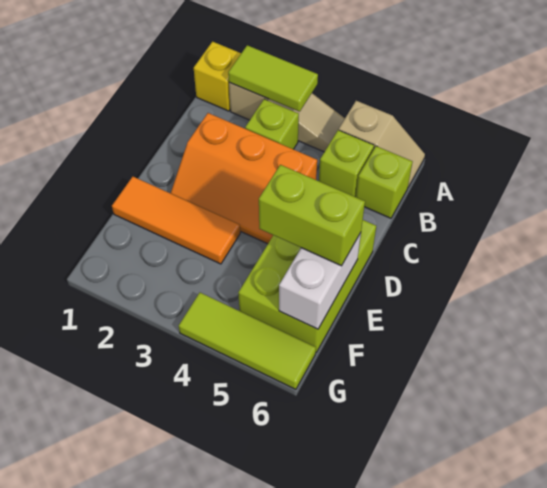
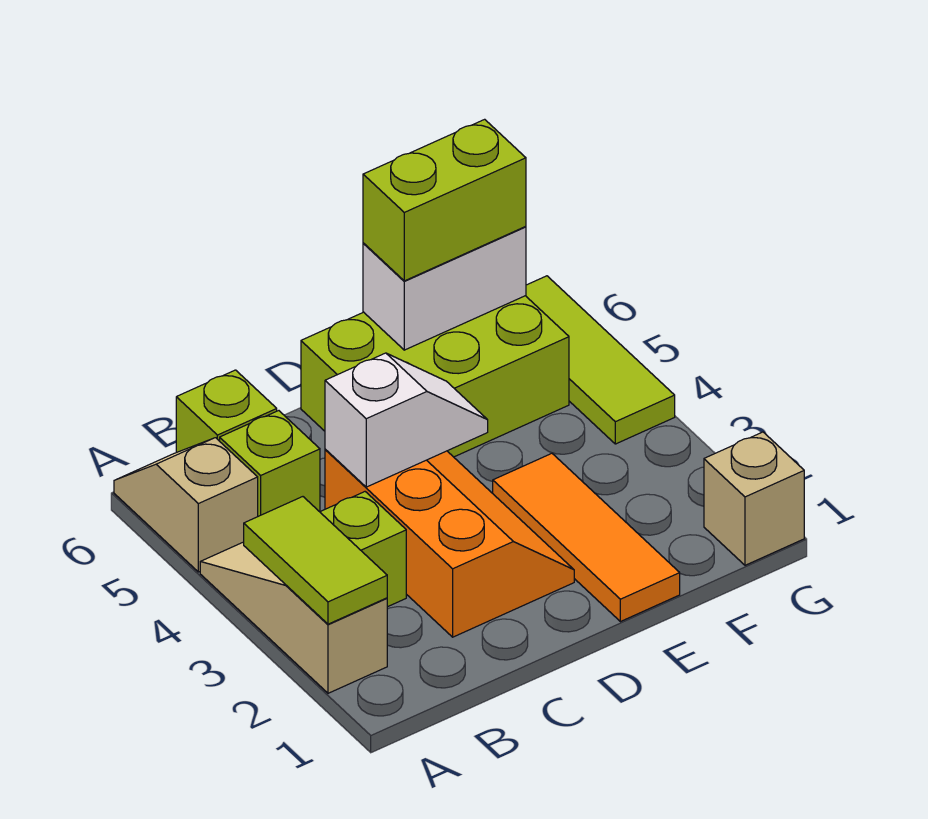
yellow brick A1 level 1 -> none
none -> white slope C4:D4 level 2 top C
lime brick E5:E6 level 3 -> lime brick E6:F6 level 3
none -> tan brick G1 level 1

